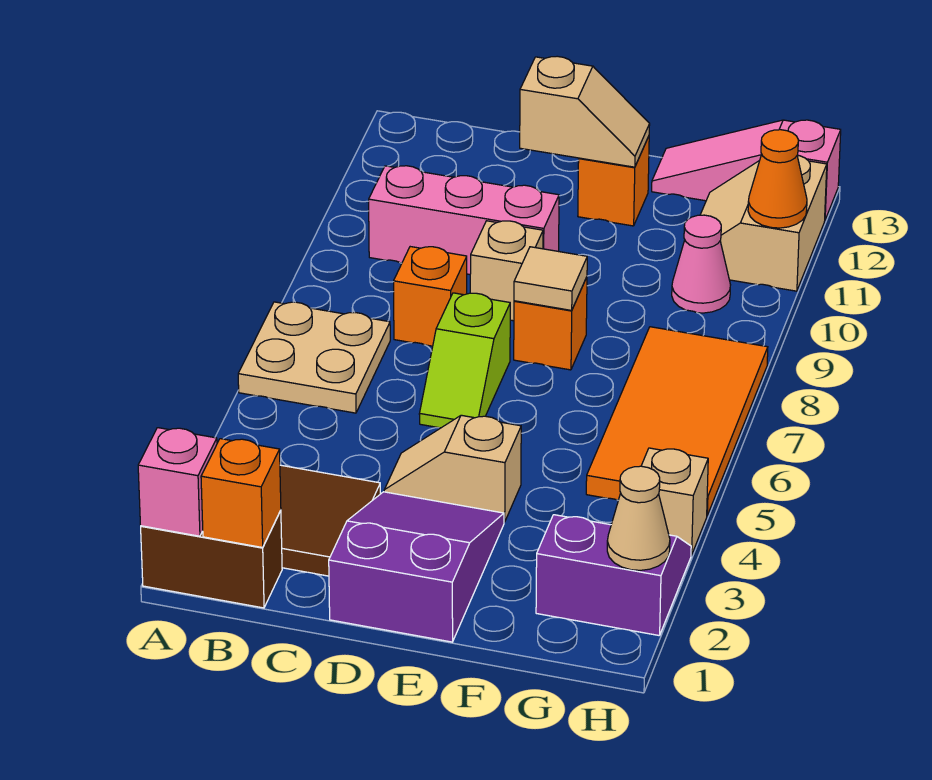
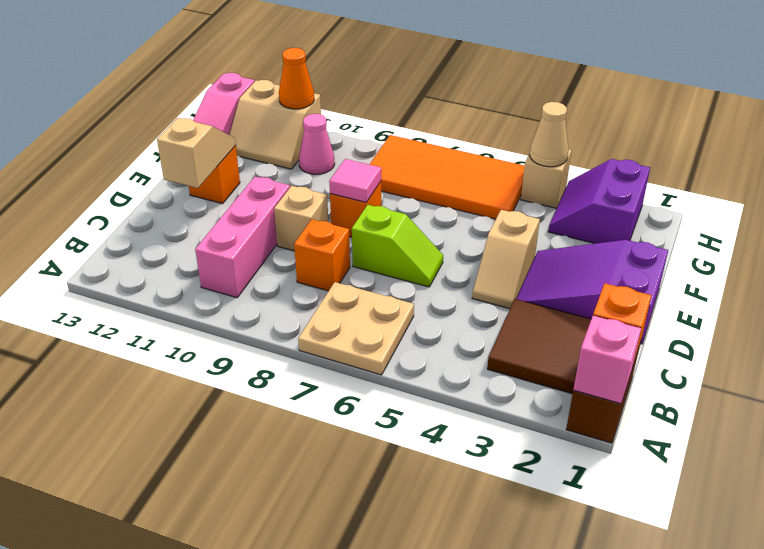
tan tile E8 level 2 -> pink tile E8 level 2
tan cone H2 level 2 -> tan cone H4 level 2

